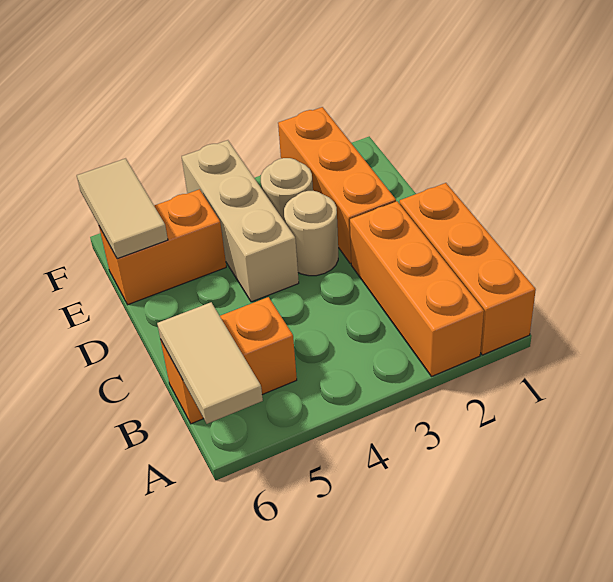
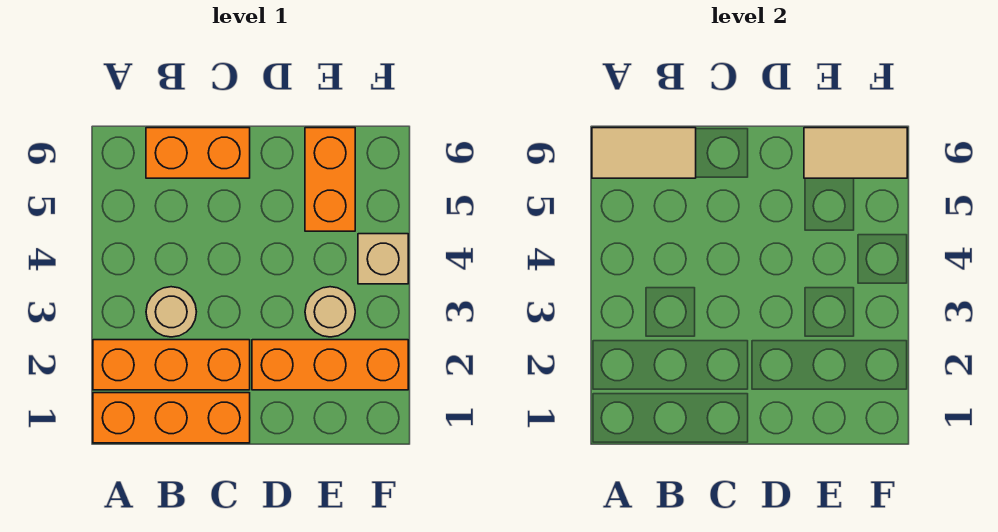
orange brick B5:B6 level 1 -> orange brick B6:C6 level 1
tan round brick D3 level 1 -> tan round brick B3 level 1
tan brick D4:F4 level 1 -> tan brick F4 level 1

